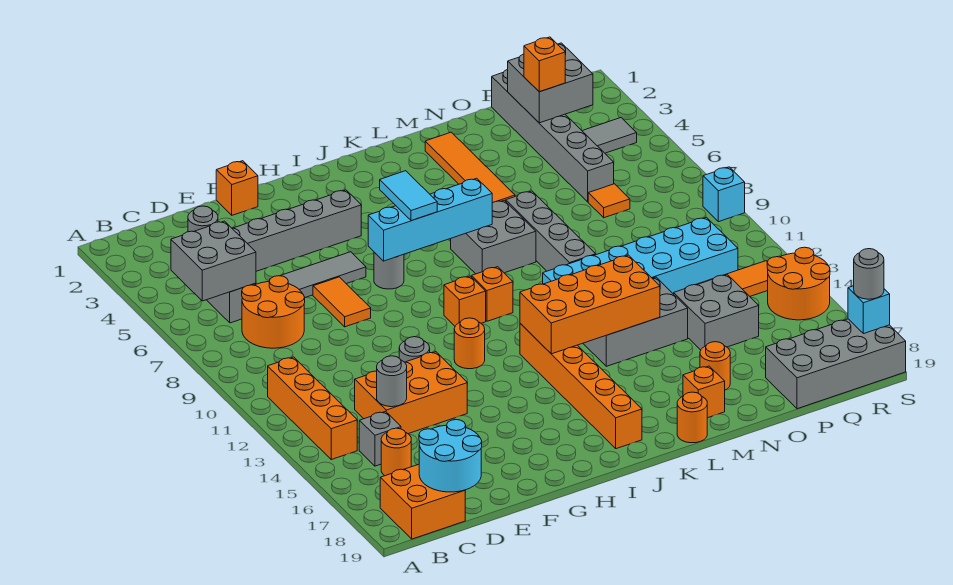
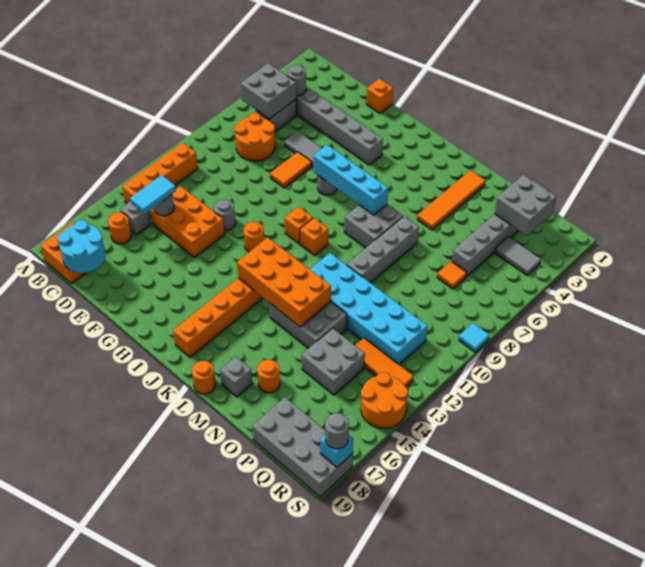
cyan tile I6:I7 level 3 -> cyan tile D14:D15 level 3
orange brick M18 level 1 -> grey brick M18 level 1
orange brick P3 level 3 -> none
cyan brick S9 level 1 -> cyan tile S9 level 1

